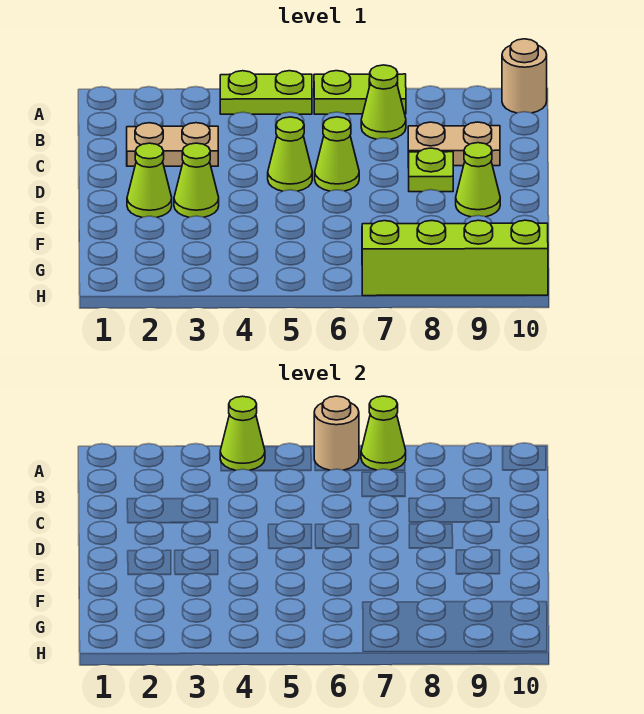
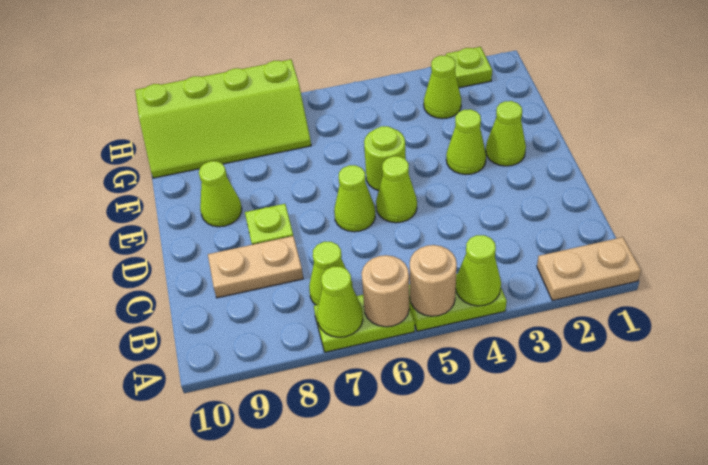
tan round brick A10 level 1 -> tan round brick A5 level 2
tan plate C2:C3 level 1 -> tan plate A1:A2 level 1
none -> lime round brick E5 level 1
none -> lime cone G3 level 1
none -> lime plate H2 level 1

